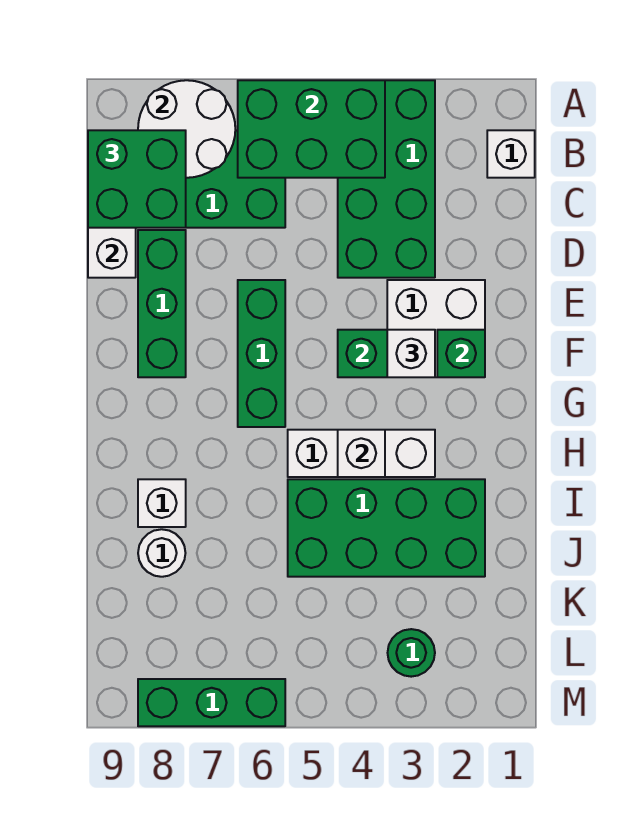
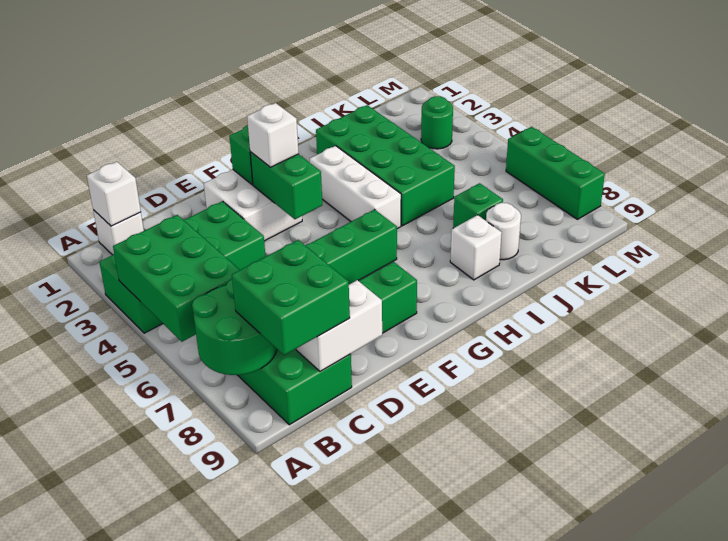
white round brick A7:B8 level 2 -> green round brick A7:B8 level 2
white brick H4 level 2 -> white brick B1 level 2
none -> green brick J7 level 1

